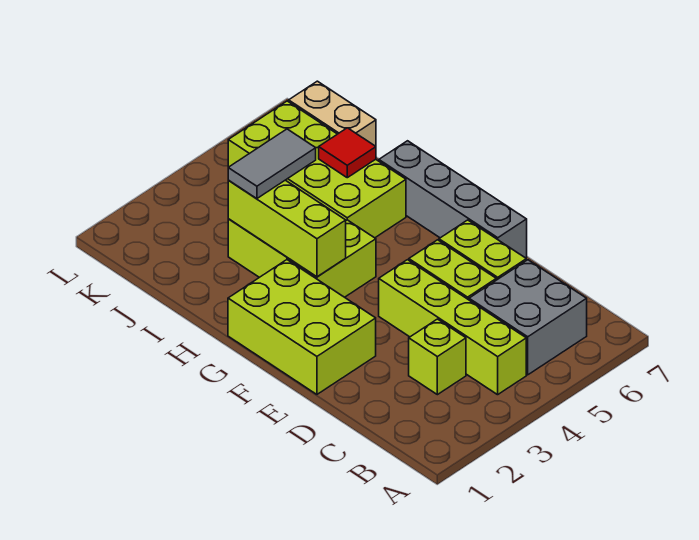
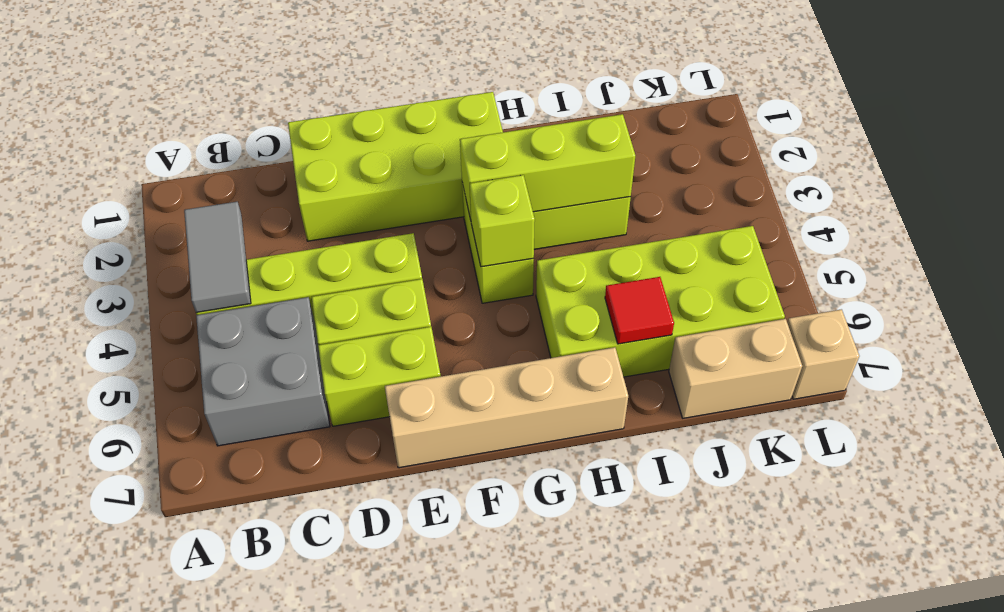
lime brick C3 level 1 -> lime brick G4 level 2
lime brick E1:G2 level 1 -> lime brick D1:G2 level 1
grey brick E7:H7 level 1 -> tan brick E7:H7 level 1
grey tile I3:I4 level 3 -> grey tile B3:B4 level 2
none -> tan brick L7 level 1

